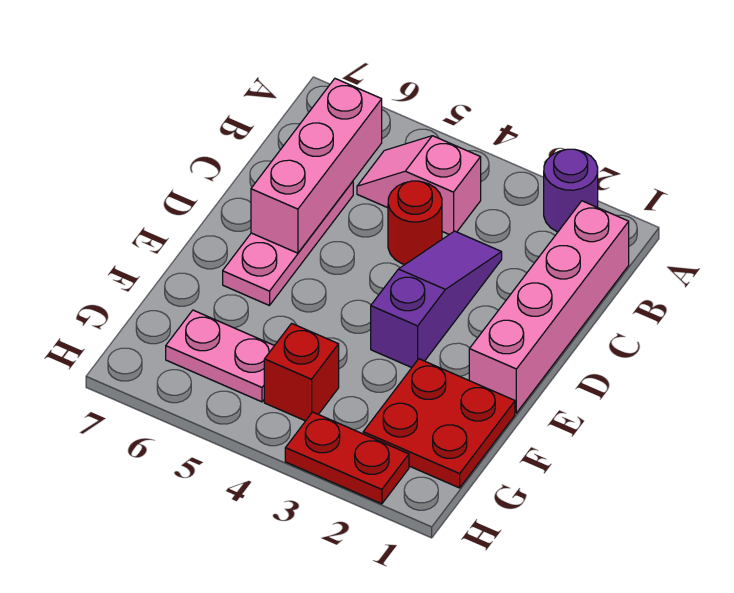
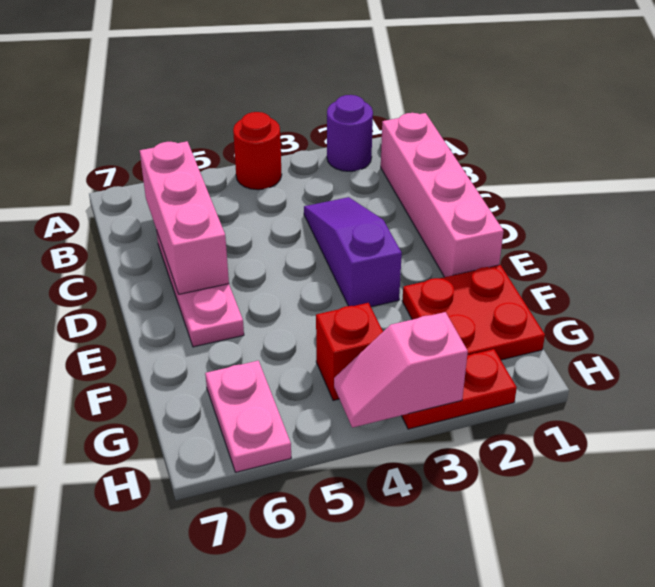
pink slope B4:B5 level 1 top 4 -> pink slope H3:H4 level 2 top 3
red round brick C4 level 1 -> red round brick A4 level 1
pink plate G5:G6 level 1 -> pink plate G6:H6 level 1

